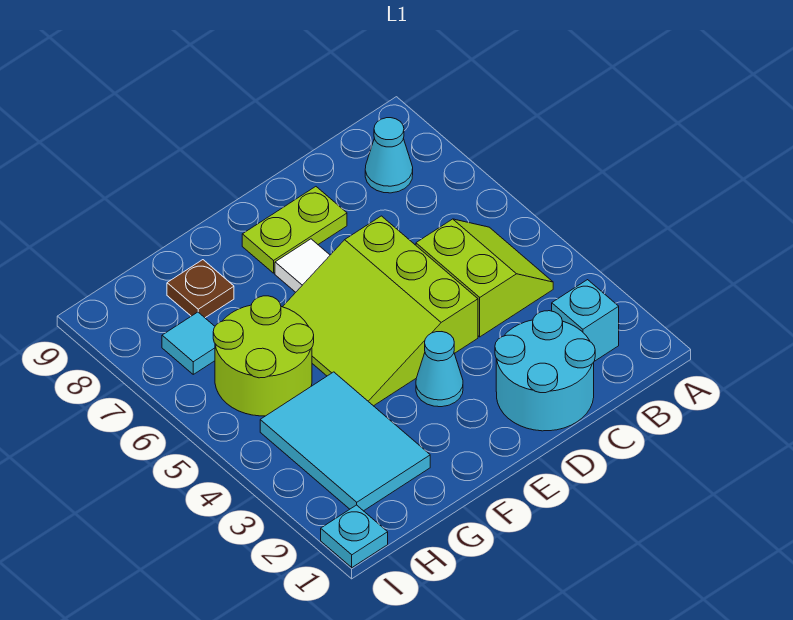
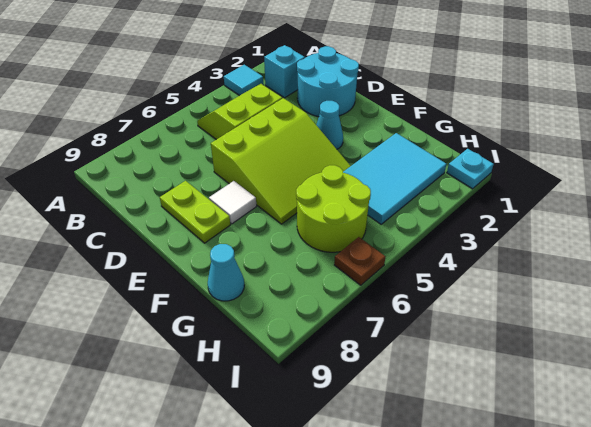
cyan cone B8 level 1 -> cyan cone G9 level 1
brown plate G8 level 1 -> brown plate I6 level 1
cyan tile H7 level 1 -> cyan tile A3 level 1

